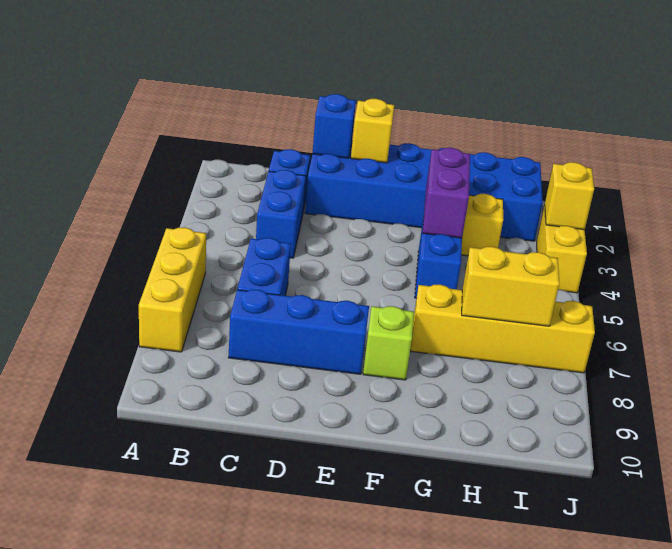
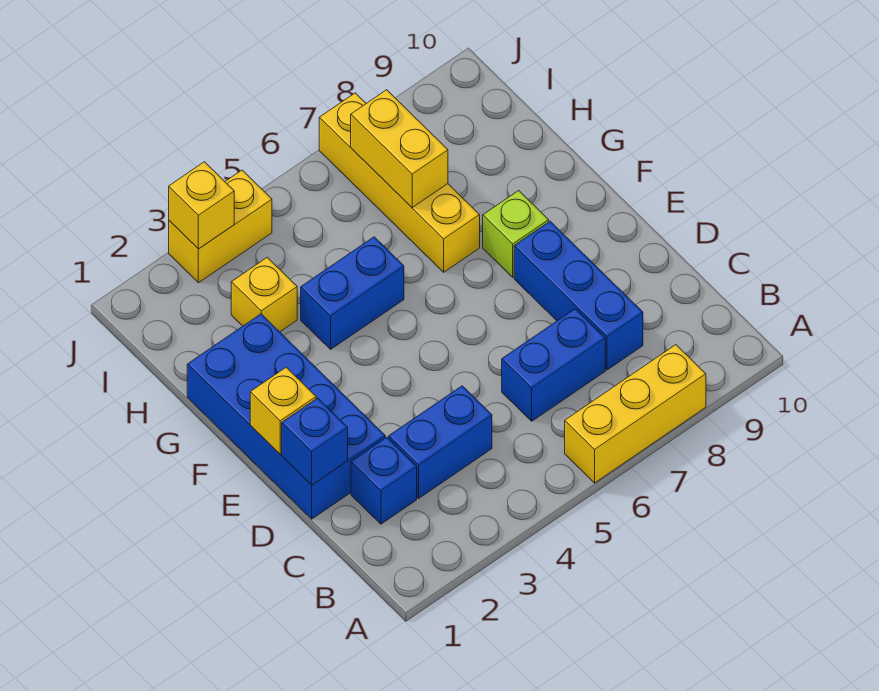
blue brick D1:I2 level 1 -> blue brick D1:G2 level 1
purple brick G3:G4 level 2 -> none

